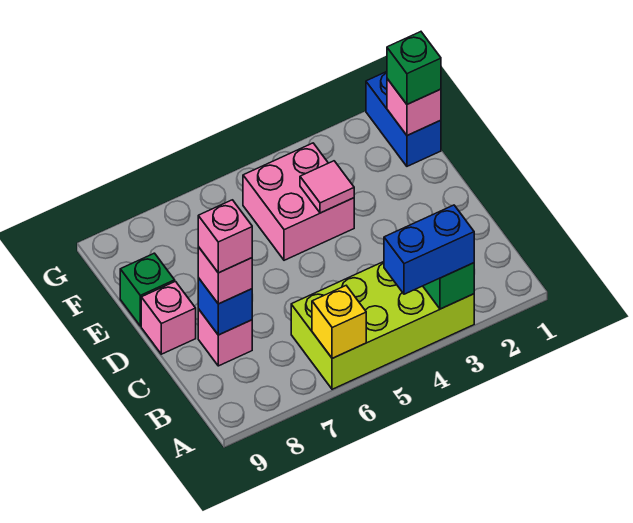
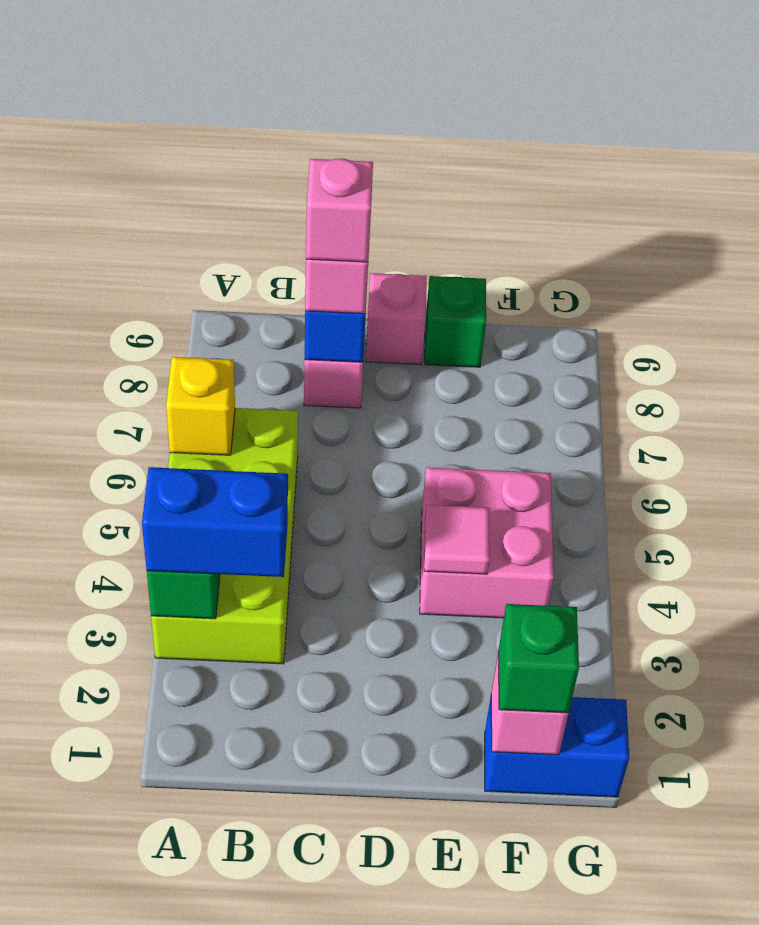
blue brick A3:A4 level 3 -> blue brick A3:B3 level 3

